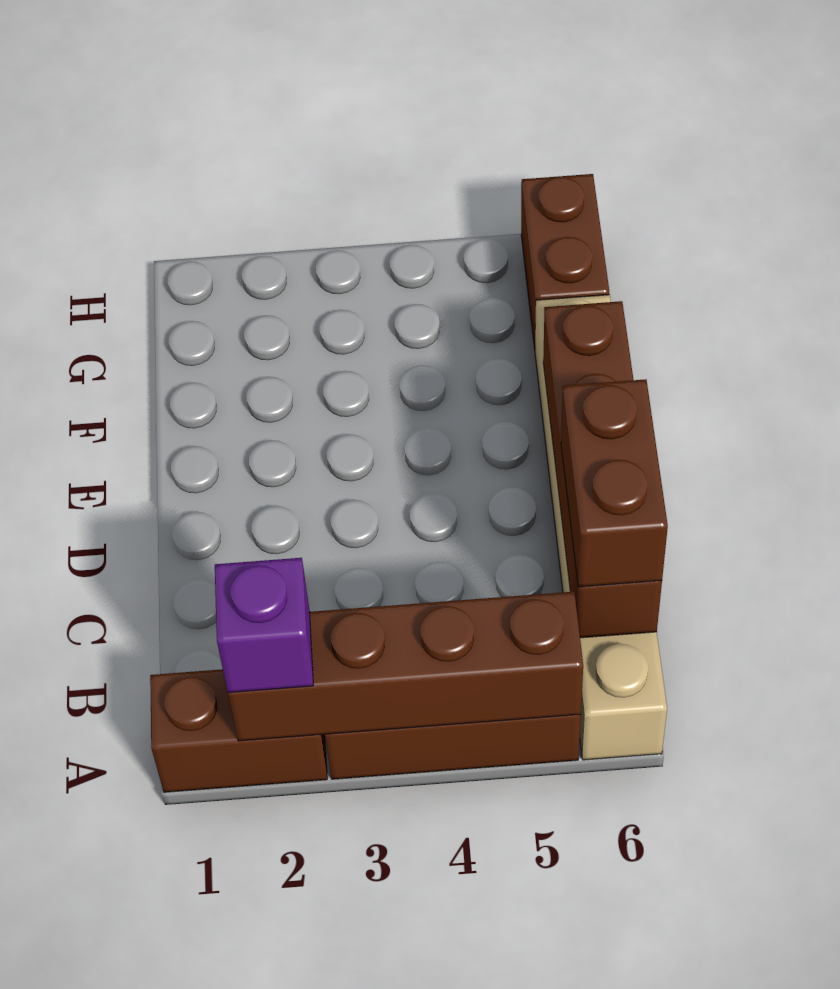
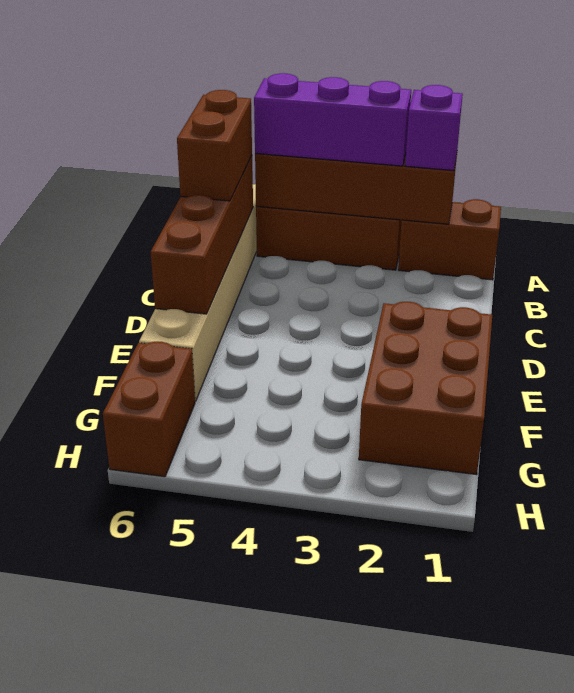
none -> purple brick A3:A5 level 3
none -> brown brick E1:G2 level 1

